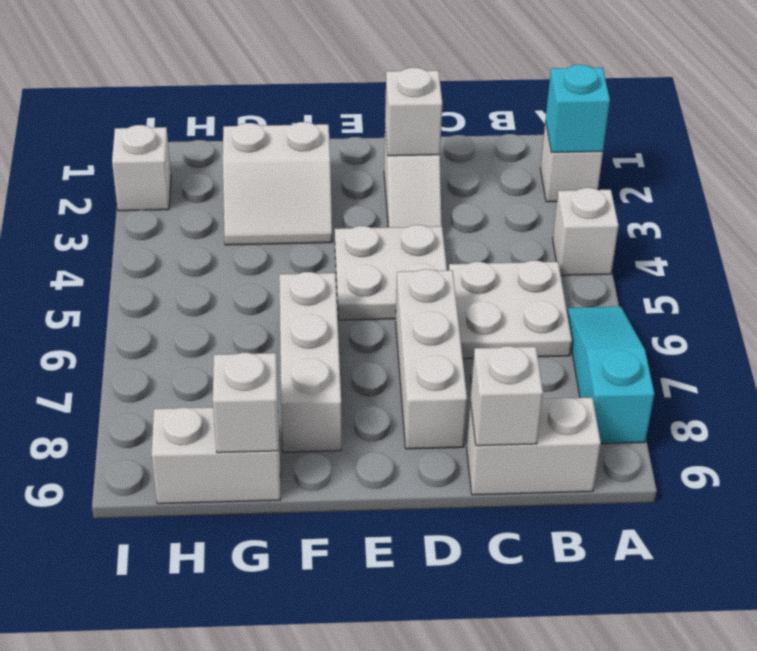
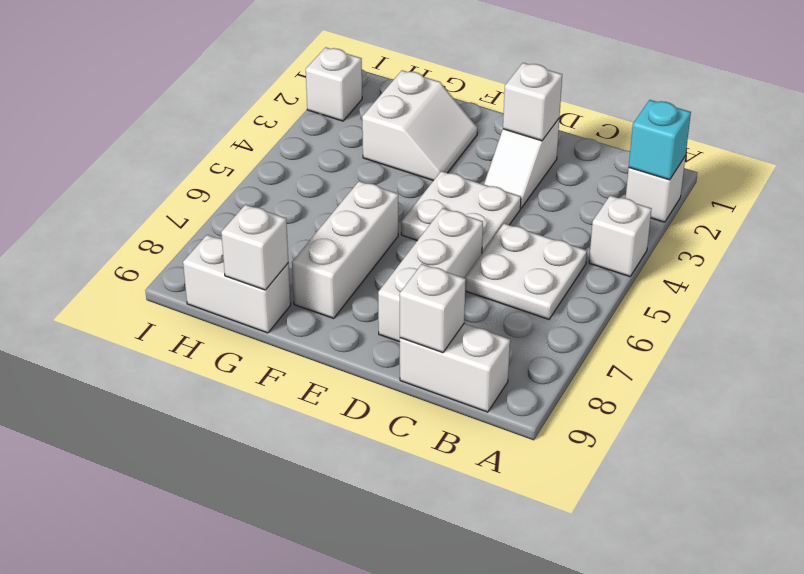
cyan slope A6:A8 level 1 top 8 -> none
white slope F2:G3 level 1 top 2 -> white slope F2:G3 level 1 top G

